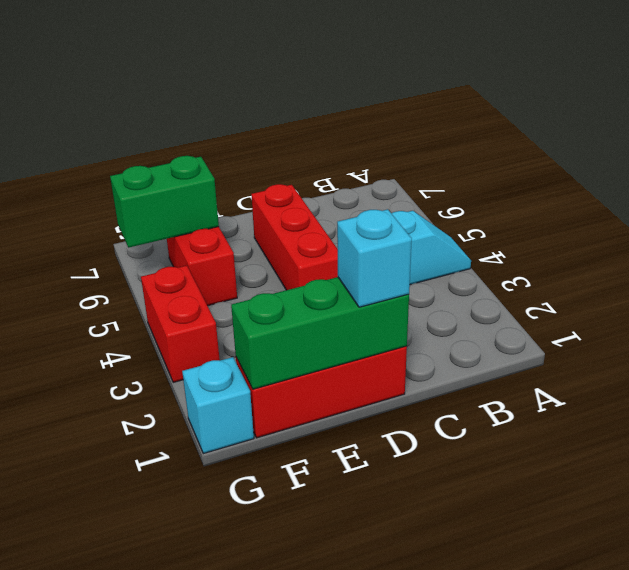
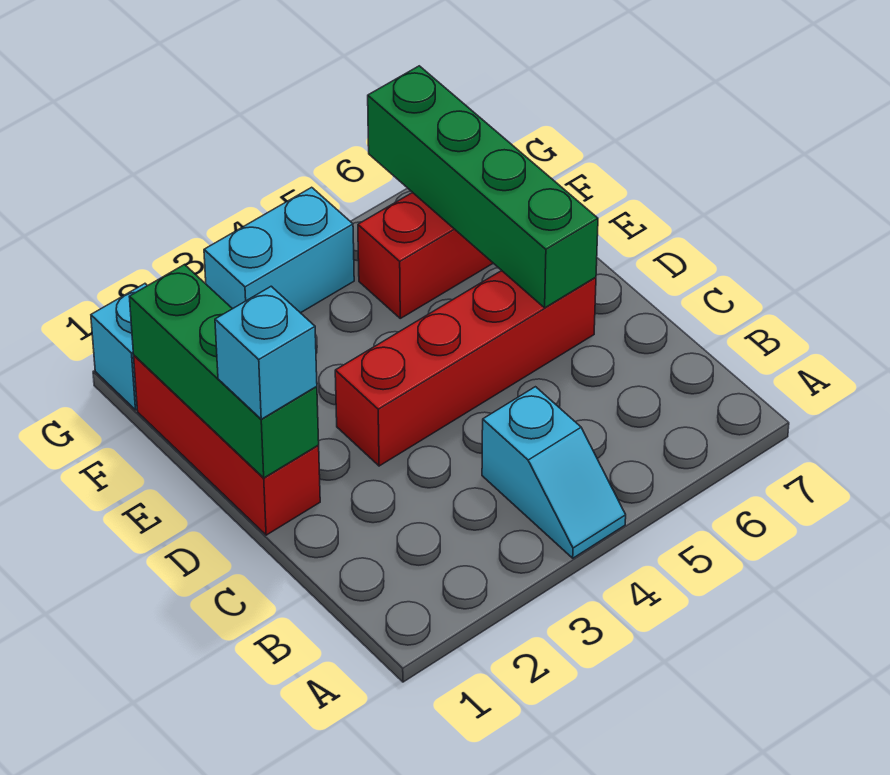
red brick D4:D6 level 1 -> red brick D3:D6 level 1
green brick F6:G6 level 2 -> green brick D6:G6 level 2
red brick G3:G4 level 1 -> cyan brick G3:G4 level 1

